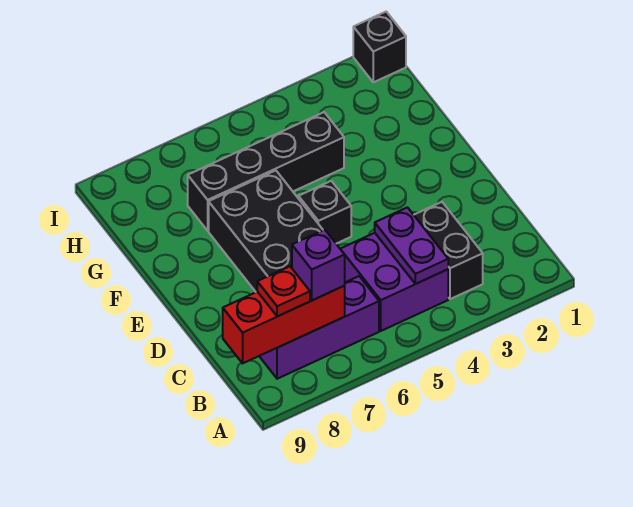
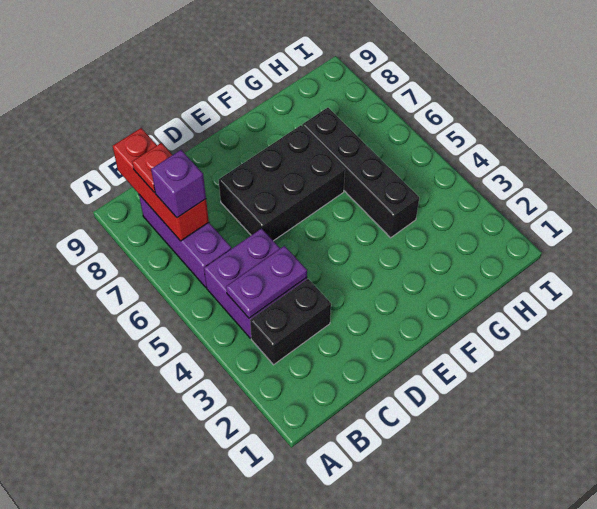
black brick E5 level 1 -> none
black brick I1 level 1 -> none

